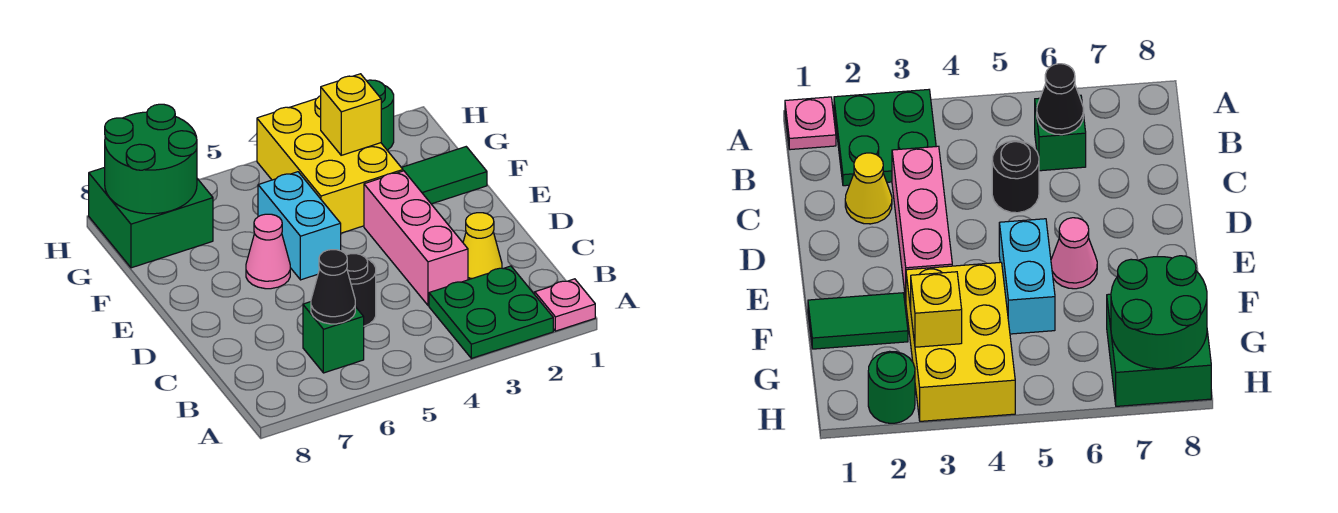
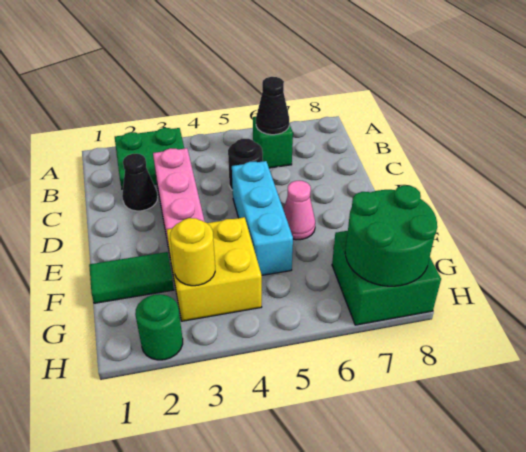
pink plate A1 level 1 -> none
yellow cone C2 level 1 -> black cone C2 level 1
cyan brick E5:F5 level 1 -> cyan brick D5:F5 level 1
yellow brick F3:H4 level 1 -> yellow brick F3:G4 level 1
yellow brick G3 level 2 -> yellow round brick G3 level 2

